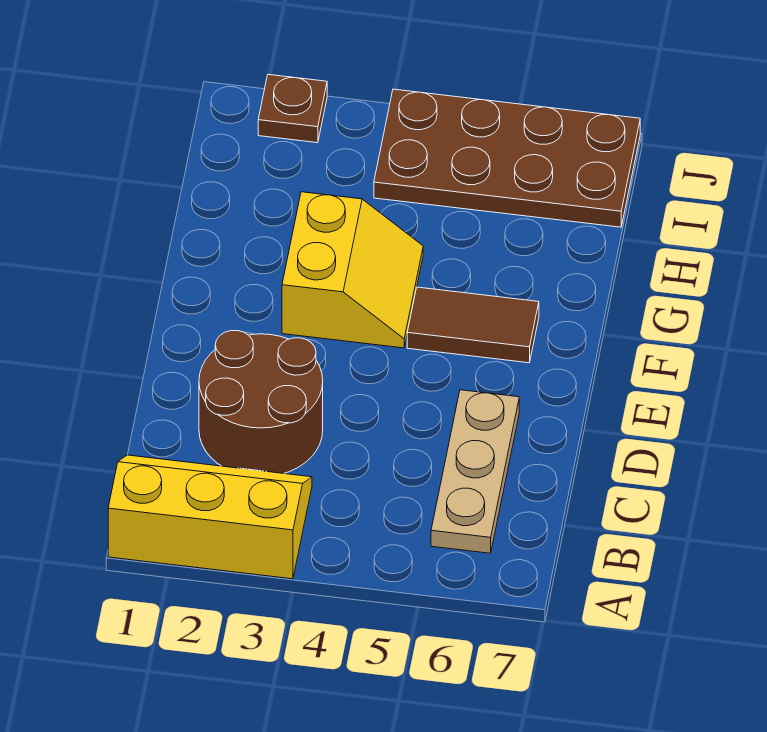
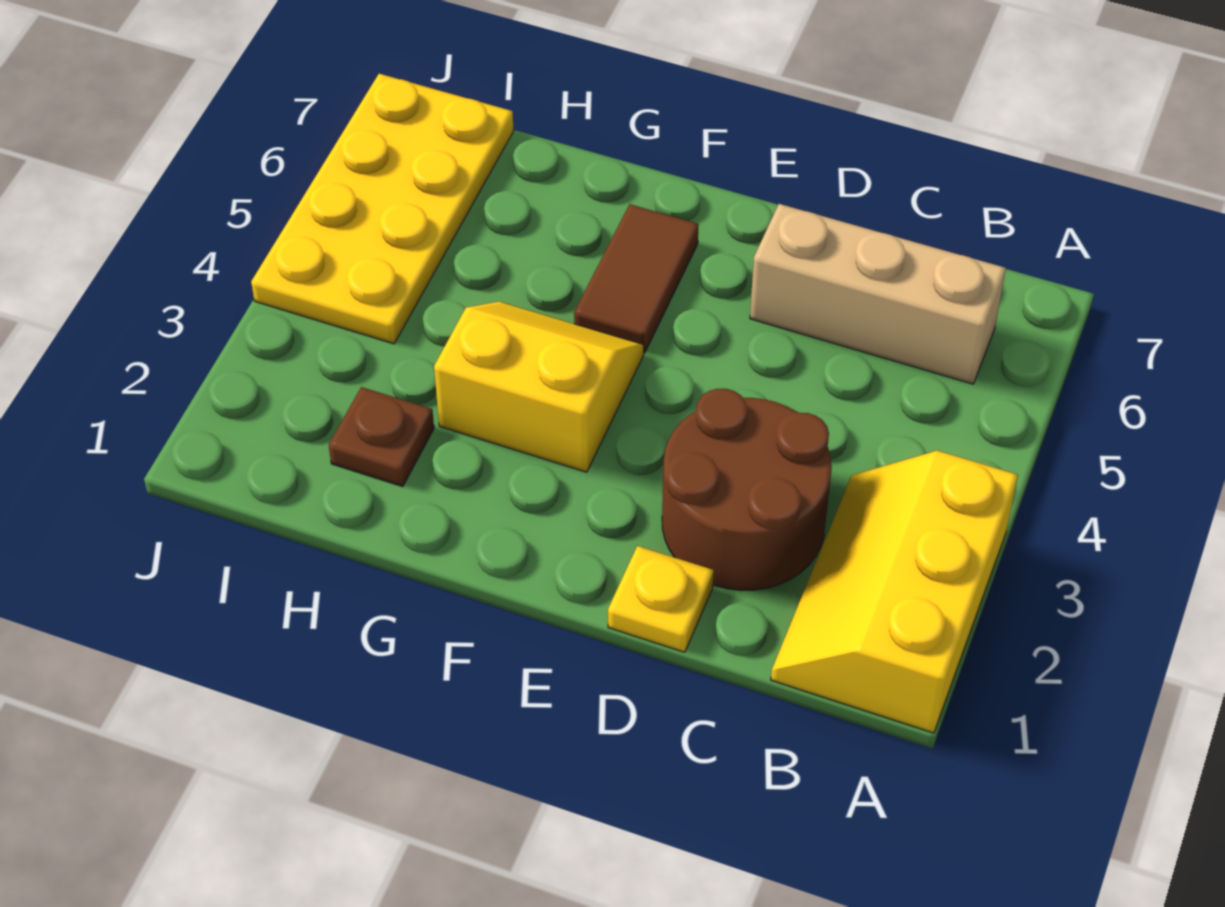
tan plate B6:D6 level 1 -> tan brick B6:D6 level 1
none -> yellow plate D1 level 1
brown plate I4:J7 level 1 -> yellow plate I4:J7 level 1
brown plate J2 level 1 -> brown plate H2 level 1

